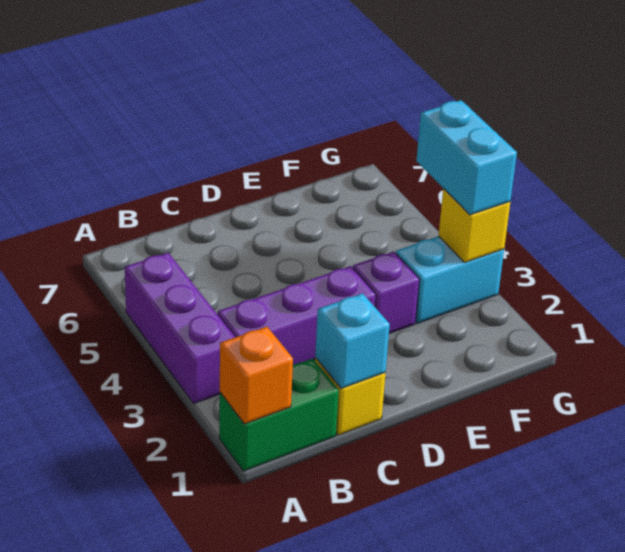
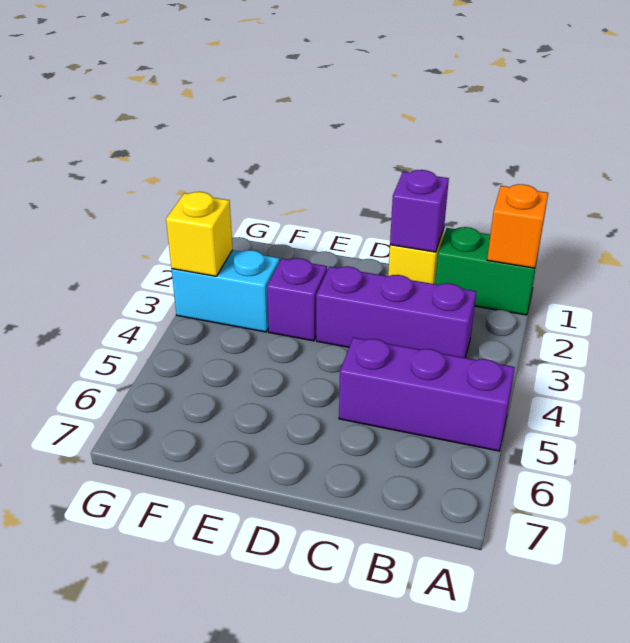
purple brick A3:A5 level 1 -> purple brick A5:C5 level 1
cyan brick C1 level 2 -> purple brick C1 level 2
cyan brick G3:G4 level 3 -> none

